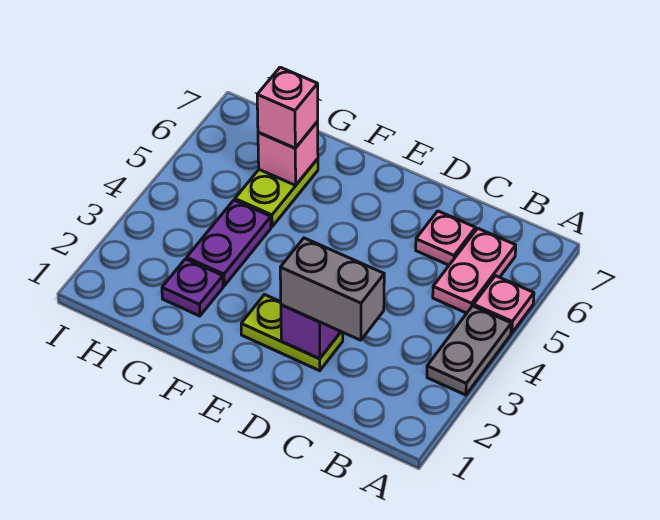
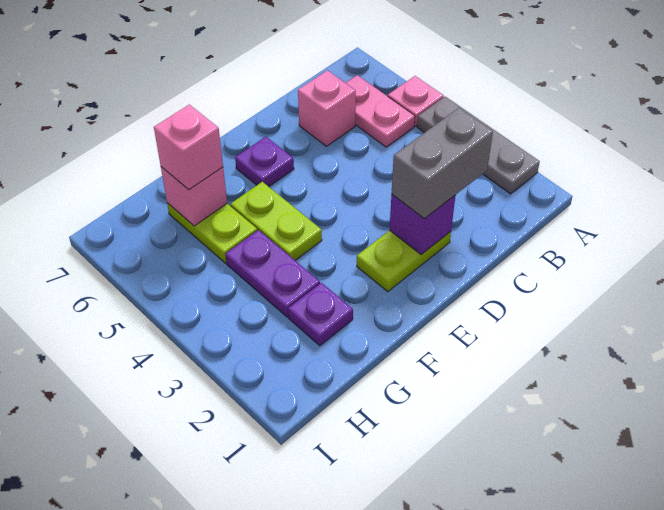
grey plate A3:A4 level 1 -> grey plate A2:A4 level 1
pink plate C6 level 1 -> pink brick C6 level 1
none -> purple plate E6 level 1
none -> lime plate F4:F5 level 1

